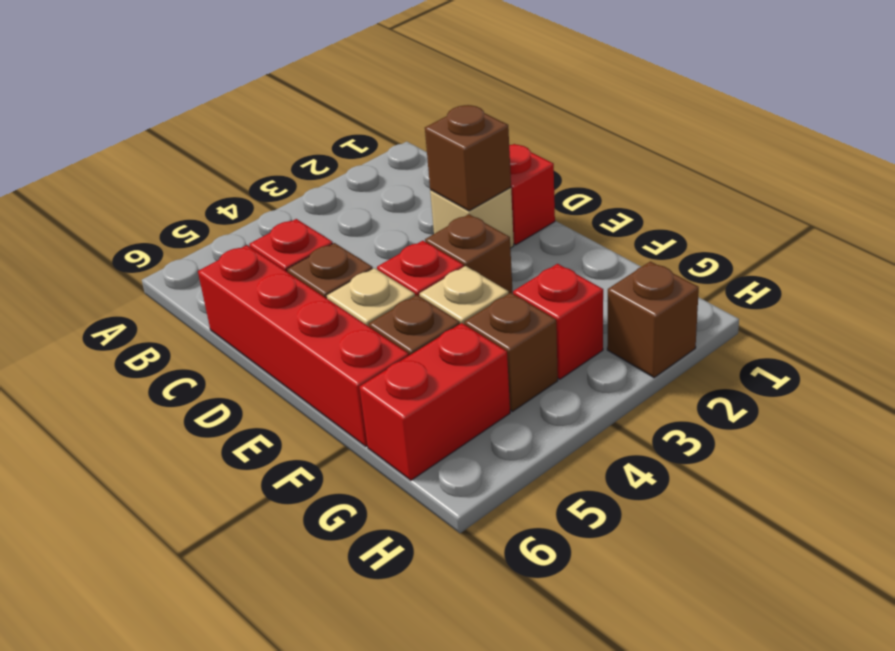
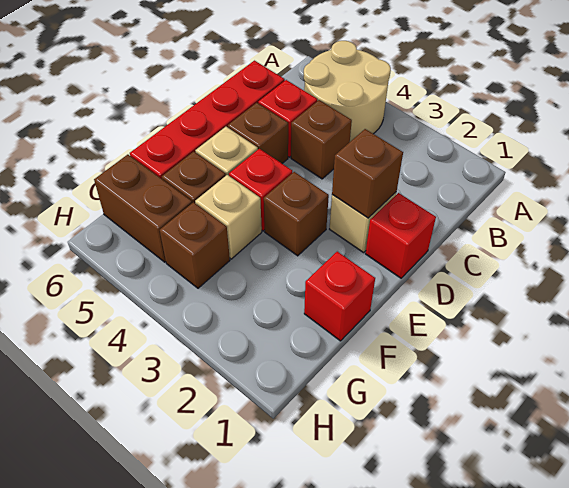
none -> tan round brick A4:B5 level 1
red brick G3 level 1 -> red brick F1 level 1
red brick G5:G6 level 1 -> brown brick G5:G6 level 1
brown brick H2 level 1 -> brown brick C4 level 1

